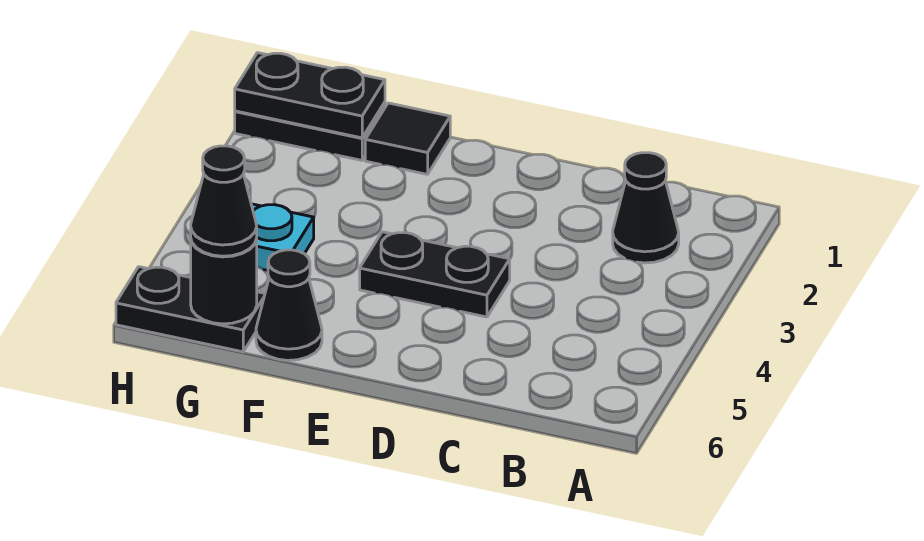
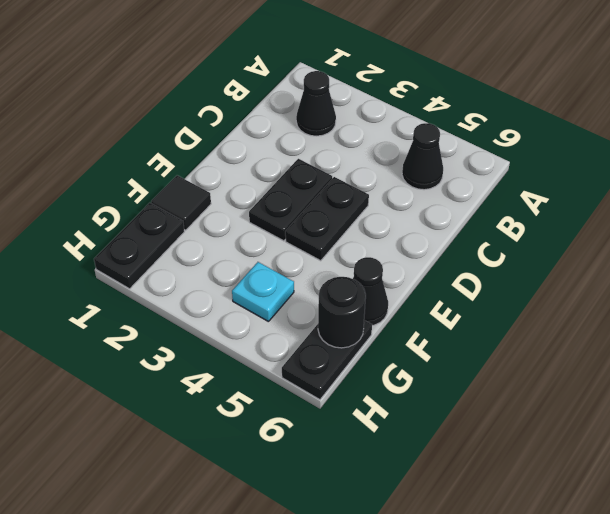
black plate G1:H1 level 2 -> black plate D3:E3 level 1
black cone G6 level 3 -> black cone B5 level 1

